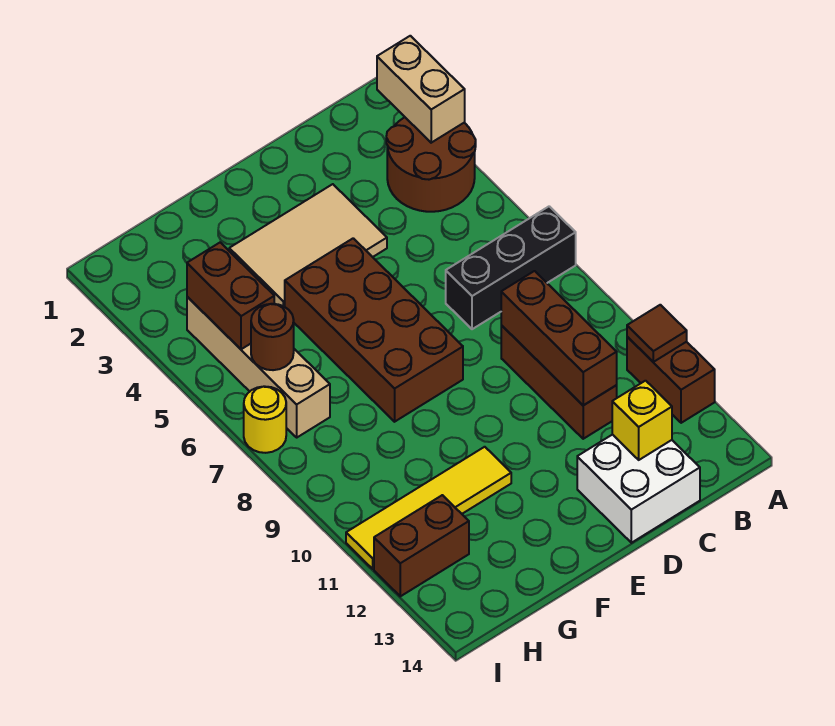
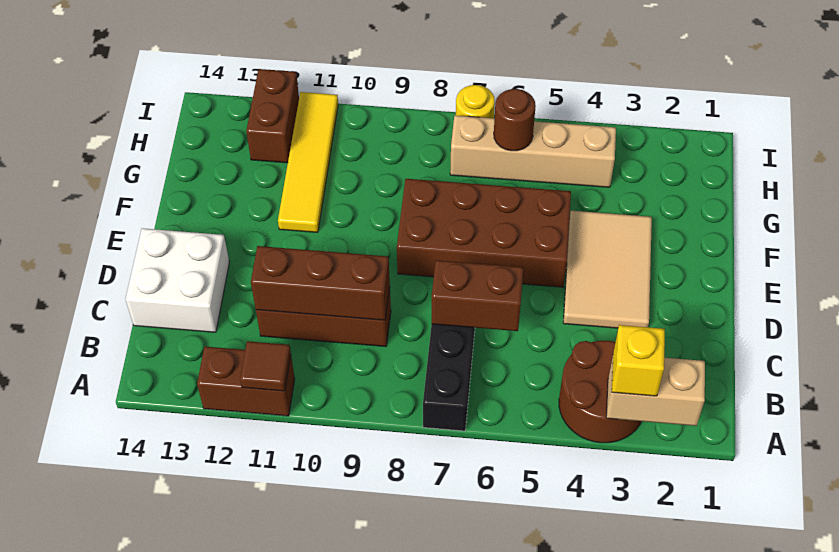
yellow brick C13 level 2 -> yellow brick A3 level 3
brown brick H4:H5 level 2 -> brown brick C6:C7 level 2

